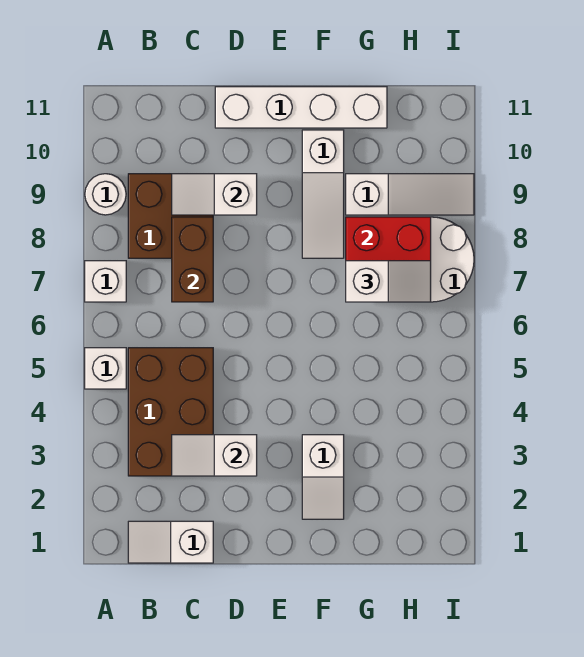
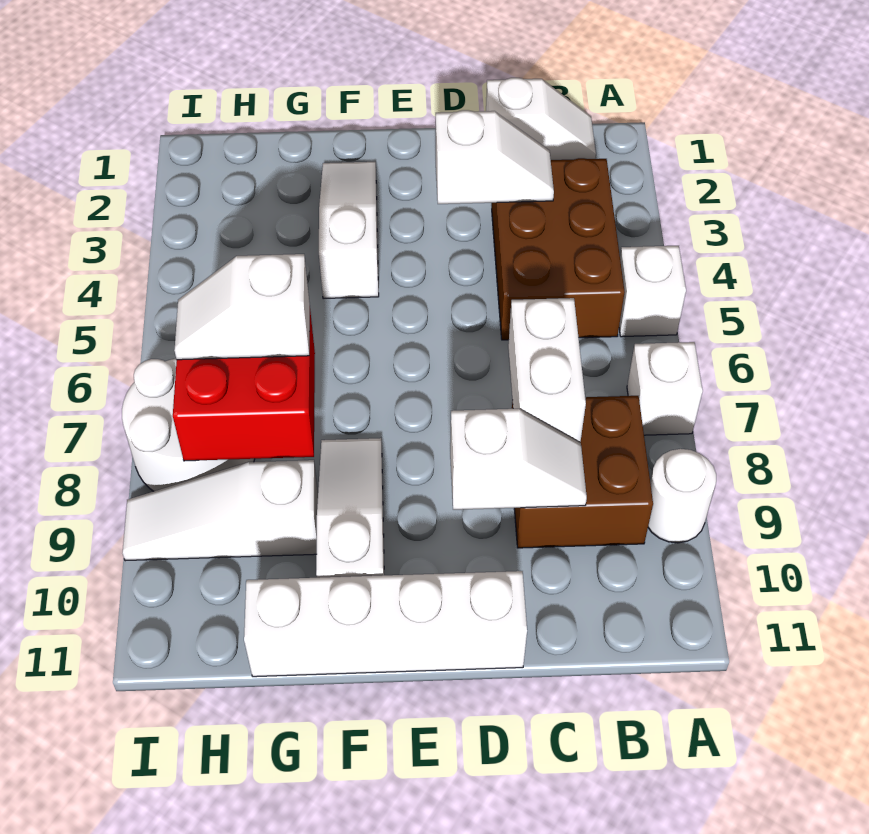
brown brick C7:C8 level 2 -> white brick C7:C8 level 2
white slope F2:F3 level 1 top 3 -> white slope F2:F4 level 1 top 4

